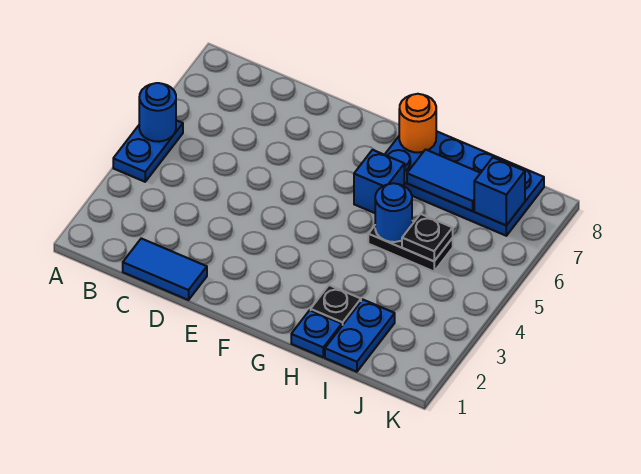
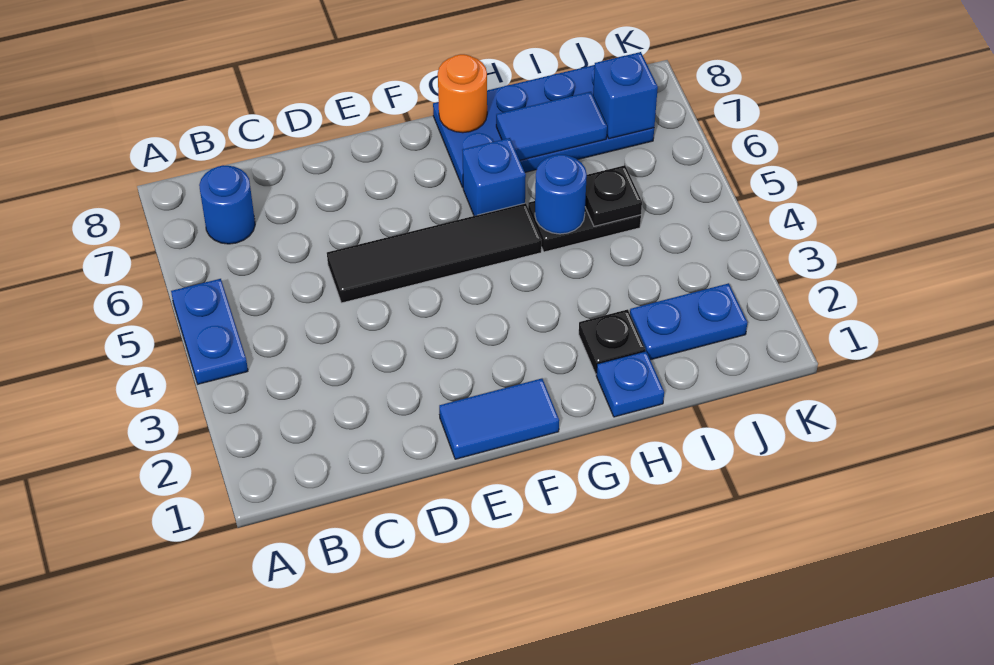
blue round brick A5 level 2 -> blue round brick B7 level 1
blue tile C1:D1 level 1 -> blue tile E1:F1 level 1
none -> black tile D5:G5 level 1
blue plate I1:I2 level 1 -> blue plate I2:J2 level 1

